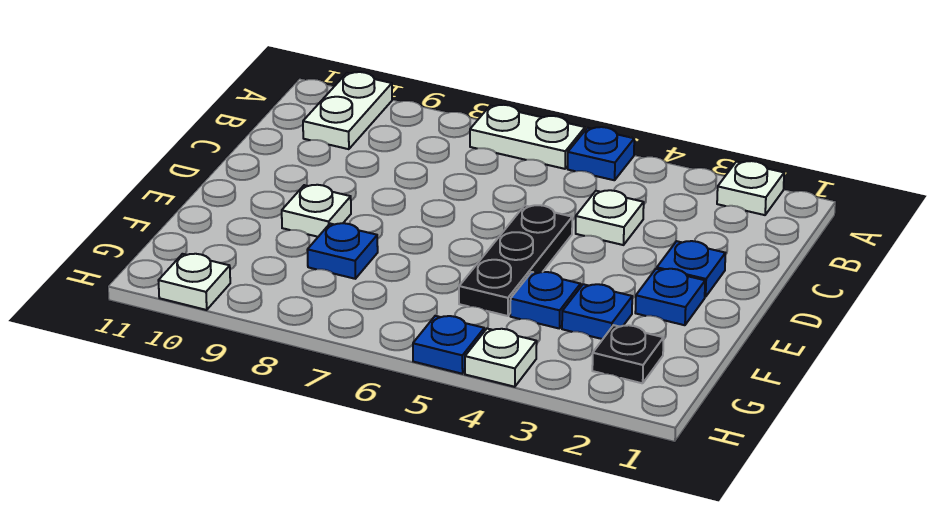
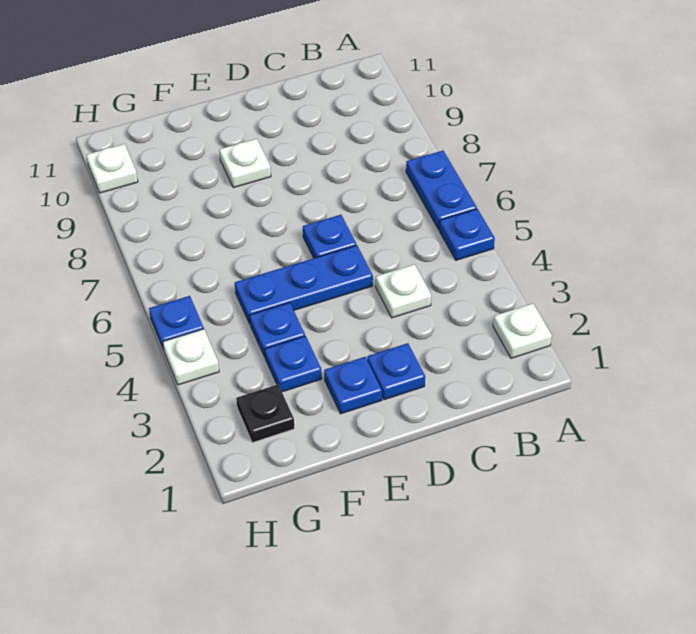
white plate A6:A7 level 1 -> blue plate A6:A7 level 1
white plate A10:B10 level 1 -> none
black plate D5:F5 level 1 -> blue plate D5:F5 level 1
blue plate F8 level 1 -> blue plate D6 level 1

